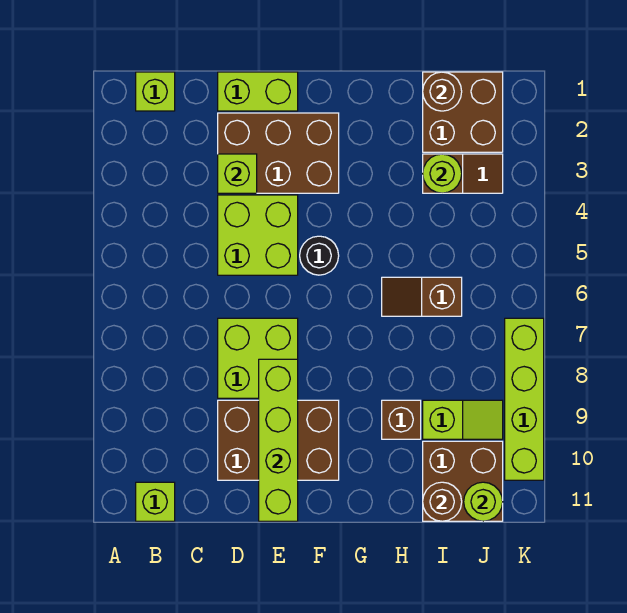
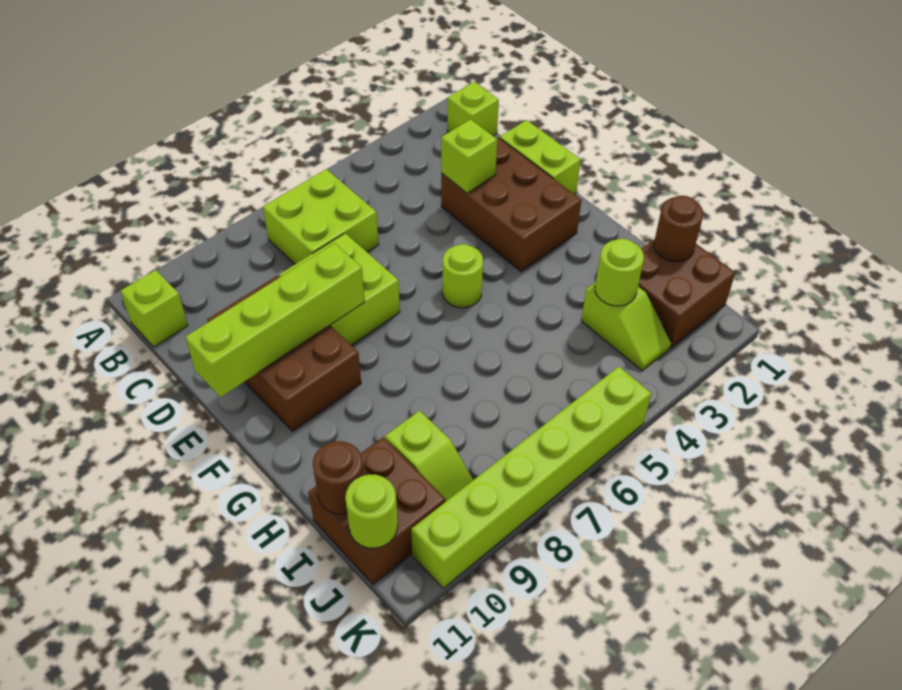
lime brick D4:E5 level 1 -> lime brick B6:C7 level 1
black round brick F5 level 1 -> lime round brick F5 level 1
brown slope H6:I6 level 1 top I -> none
brown brick H9 level 1 -> none
brown slope I3:J3 level 1 top I -> lime slope I3:J3 level 1 top I
lime brick K7:K10 level 1 -> lime brick K5:K10 level 1

